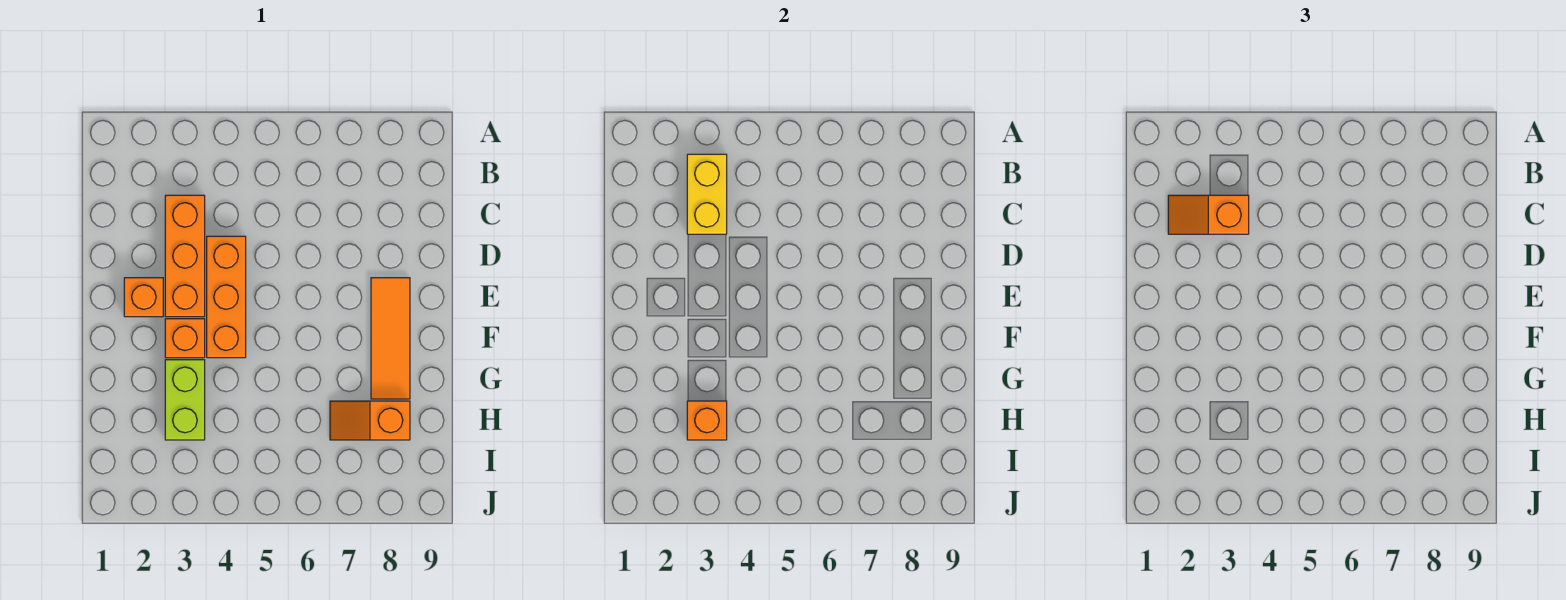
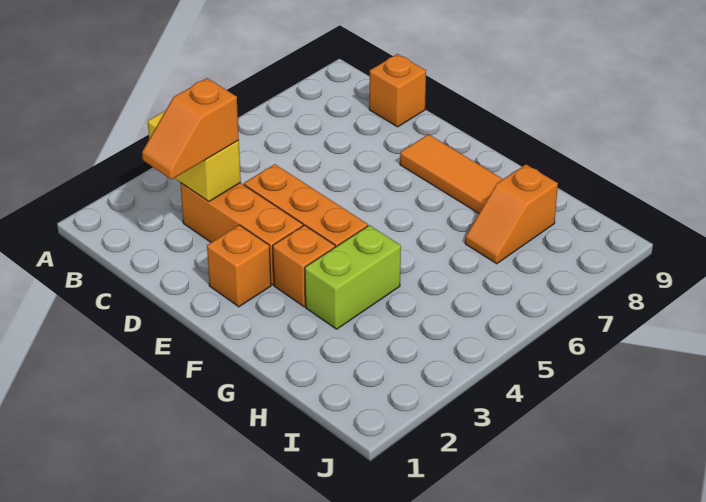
lime brick G3:H3 level 1 -> lime brick G3:G4 level 1
orange brick H3 level 2 -> orange brick C9 level 1

